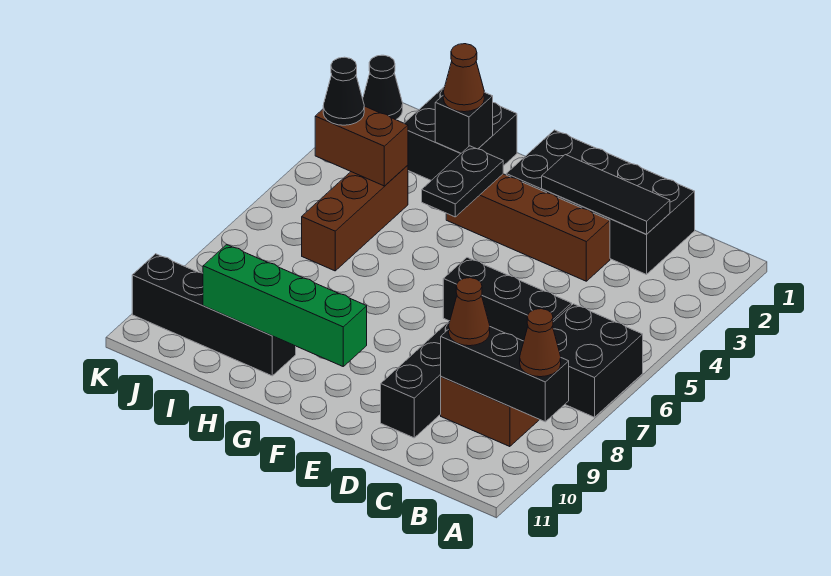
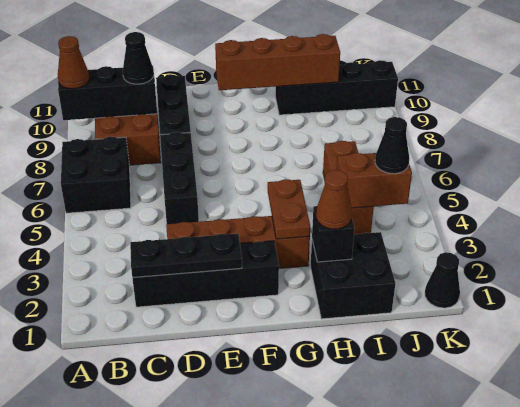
black brick C1:F2 level 1 -> black brick C2:F2 level 1
black tile C2:E2 level 2 -> black plate C2:E2 level 2
black brick C6:E6 level 1 -> black brick D5:D7 level 1
brown cone C9 level 3 -> black cone C9 level 3
green brick F10:I10 level 2 -> brown brick F10:I10 level 2
black plate G3:G4 level 2 -> brown plate G3:G4 level 2

